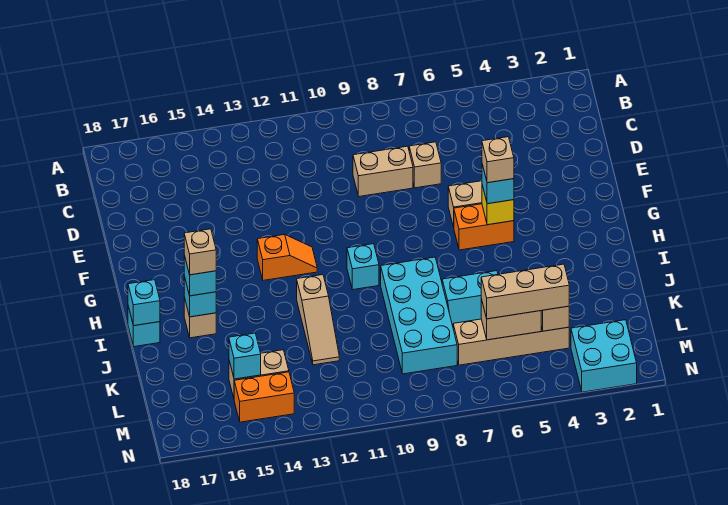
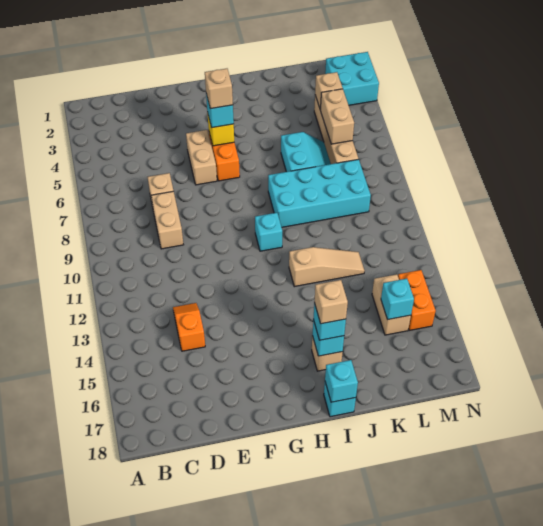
orange slope G12:G13 level 1 top 13 -> orange slope D13:D14 level 1 top 14
tan brick L4:L6 level 3 -> none

